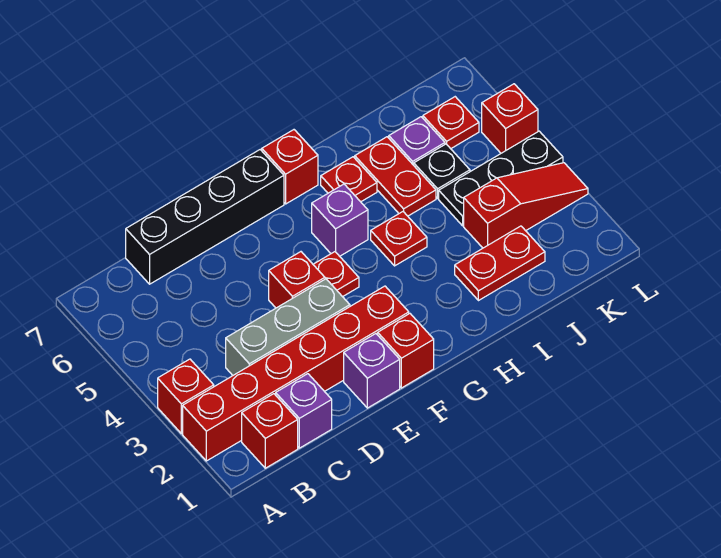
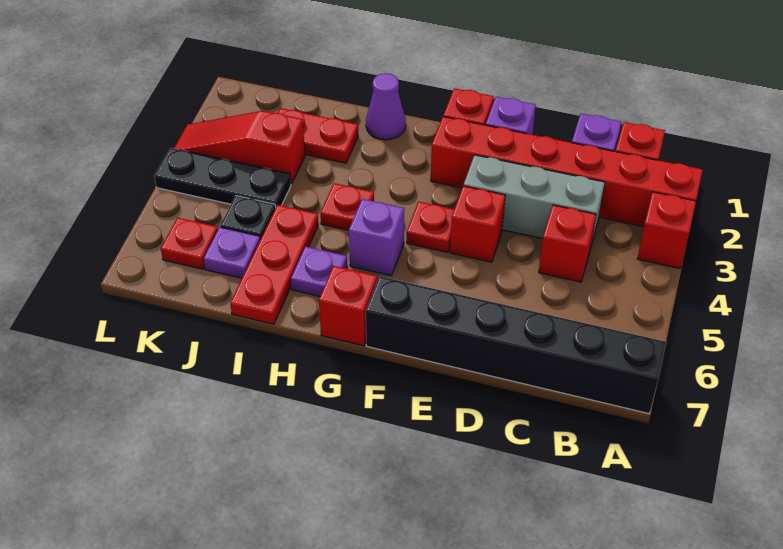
black brick C7:F7 level 1 -> black brick A7:F7 level 1
none -> purple cone H1 level 1
red plate H6 level 1 -> purple plate H6 level 1
red plate I5:I6 level 1 -> red plate I5:I7 level 1
red brick L5 level 1 -> red brick C4 level 1

